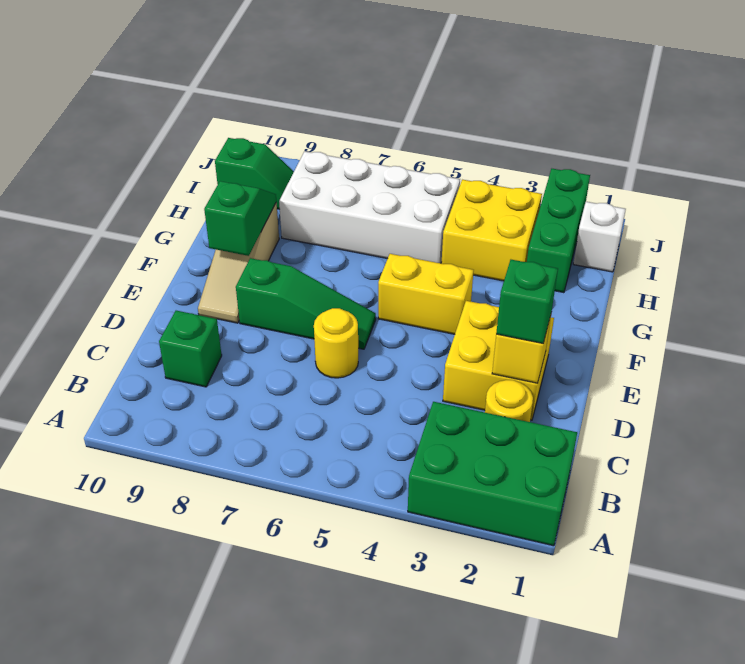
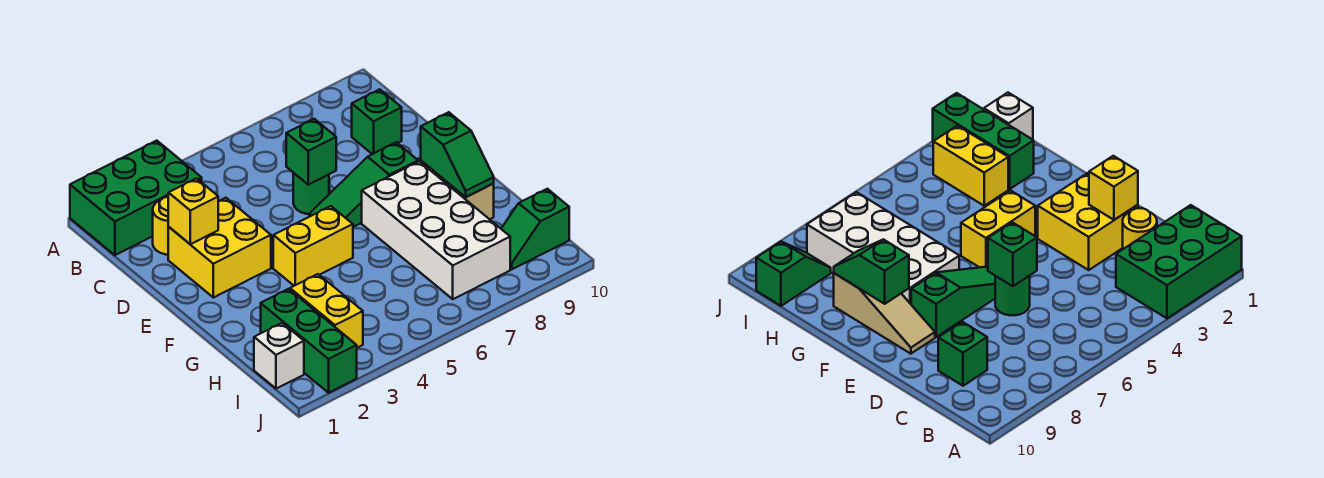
green brick D2 level 3 -> green brick D6 level 2
yellow round brick D6 level 1 -> green round brick D6 level 1
yellow brick H3:I4 level 1 -> yellow brick H3:I3 level 1
white brick H5:I8 level 1 -> white brick F7:I8 level 1

